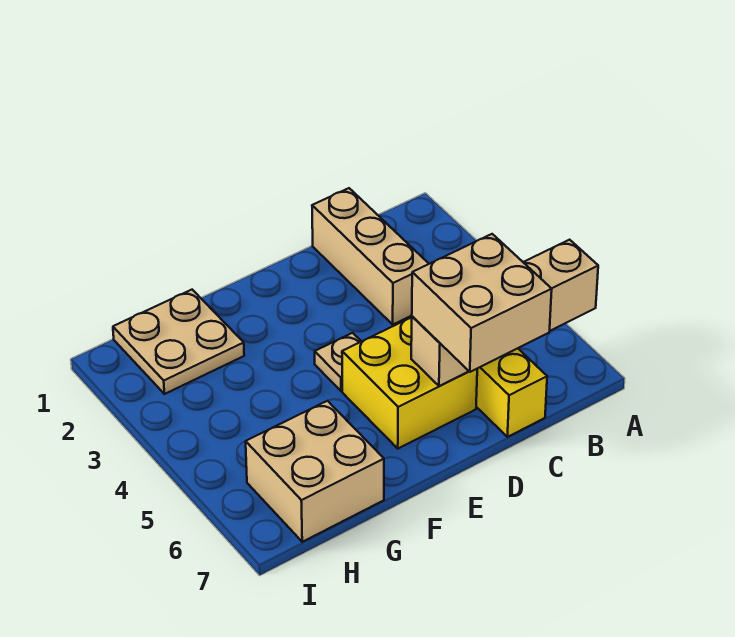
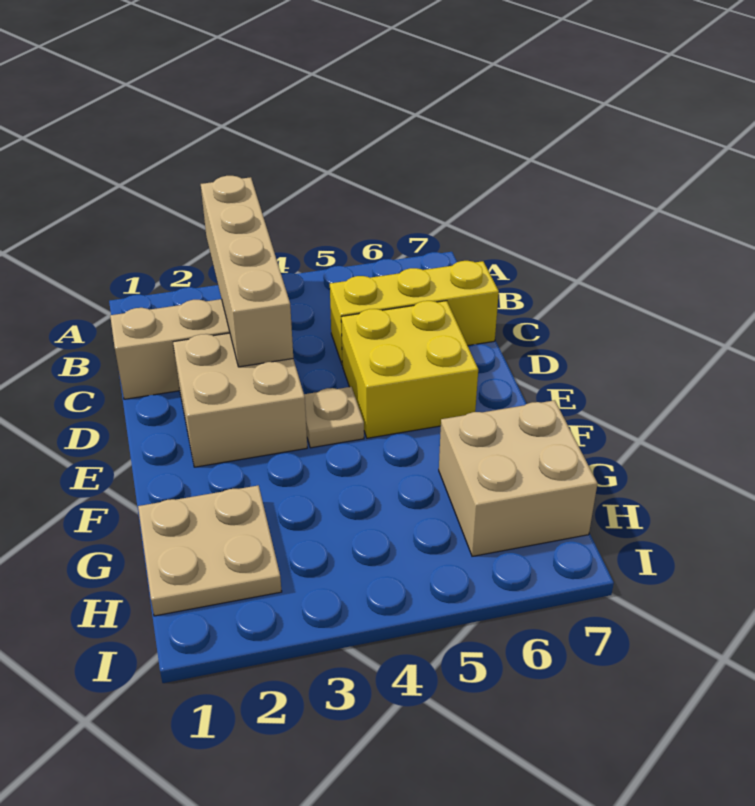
tan brick A6:D6 level 2 -> tan brick A3:D3 level 2
tan brick C6:D7 level 3 -> tan brick D2:E3 level 1

